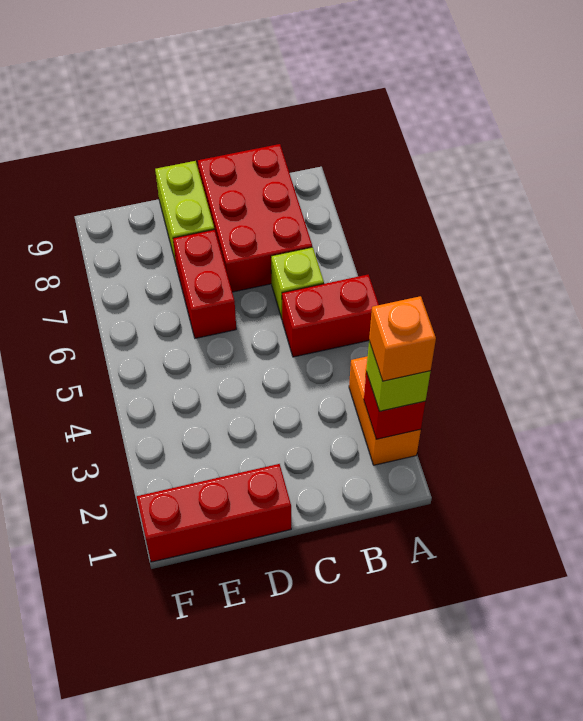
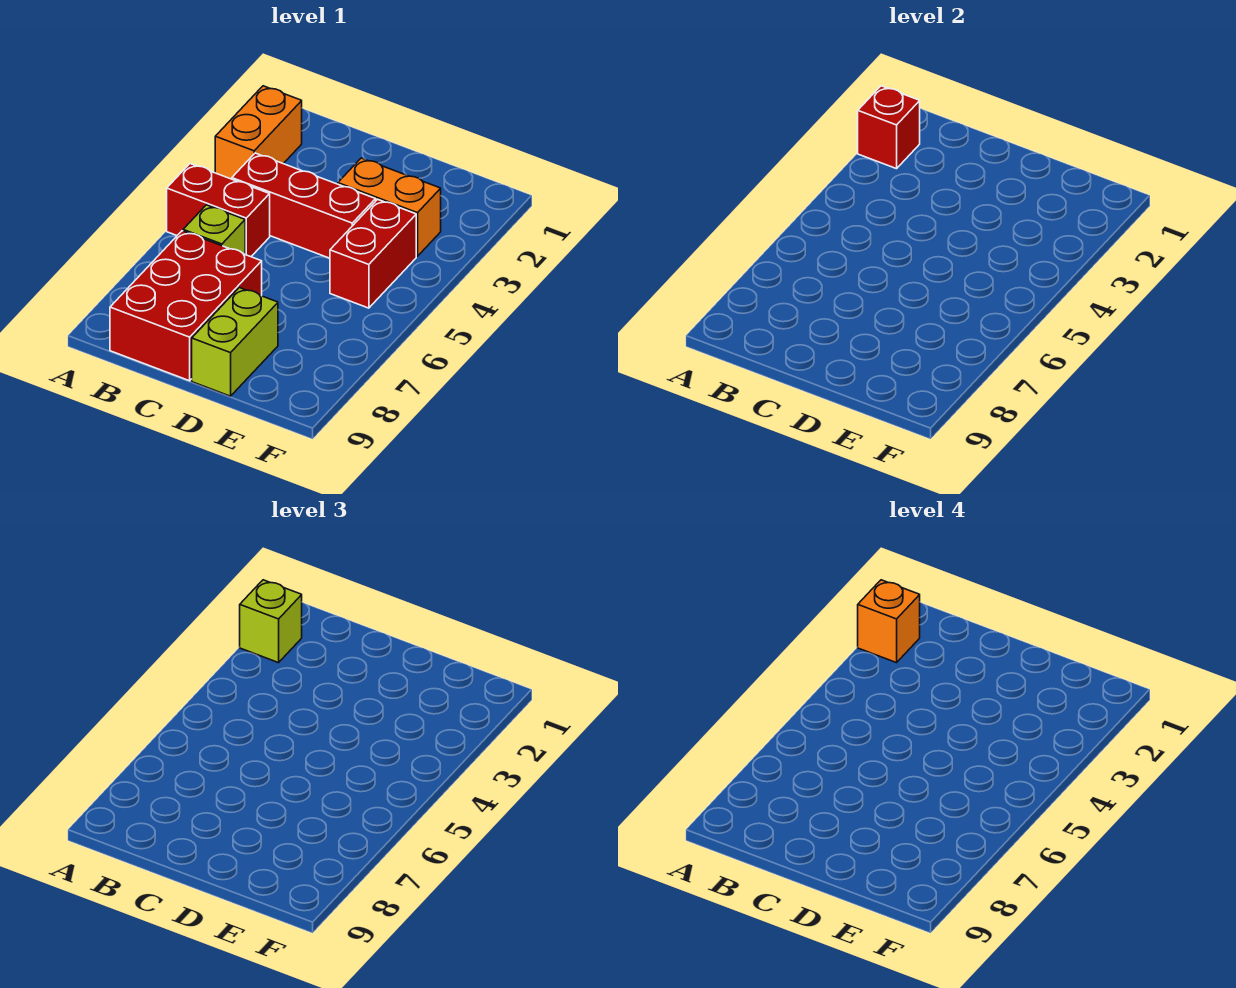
red brick D1:F1 level 1 -> red brick B4:D4 level 1
none -> orange brick D3:E3 level 1
red brick D6:D7 level 1 -> red brick E4:E5 level 1

